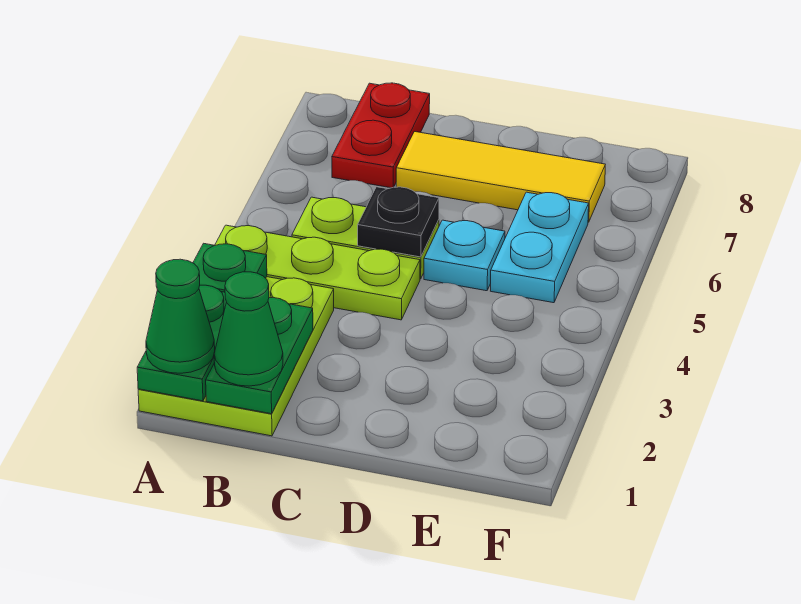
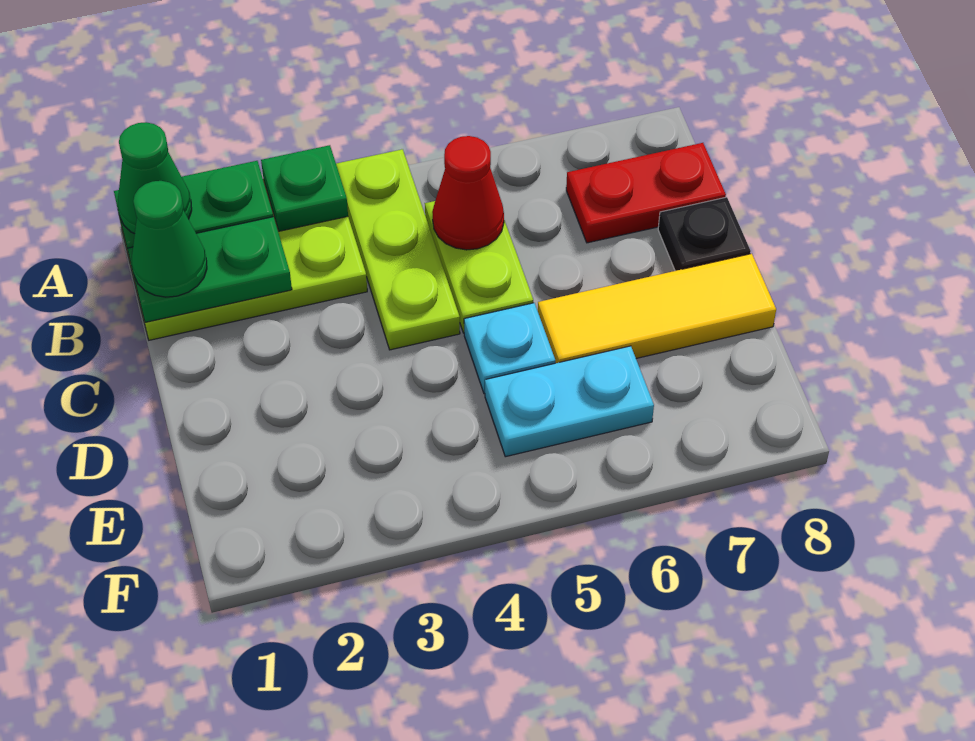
none -> red cone B5 level 2
black plate C5 level 2 -> black plate C8 level 1
yellow tile C7:E7 level 1 -> yellow tile D6:D8 level 1

